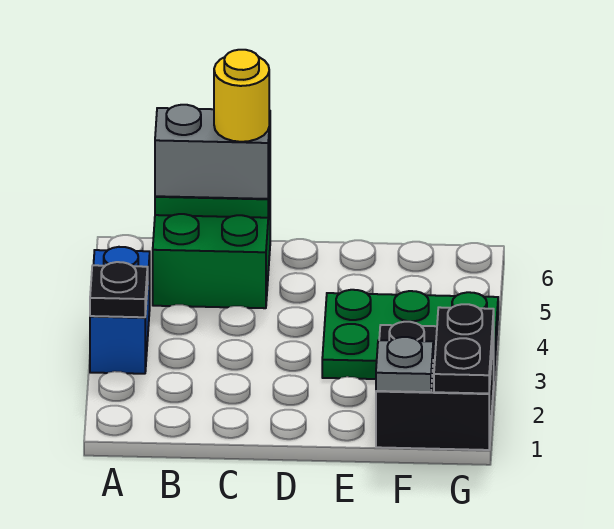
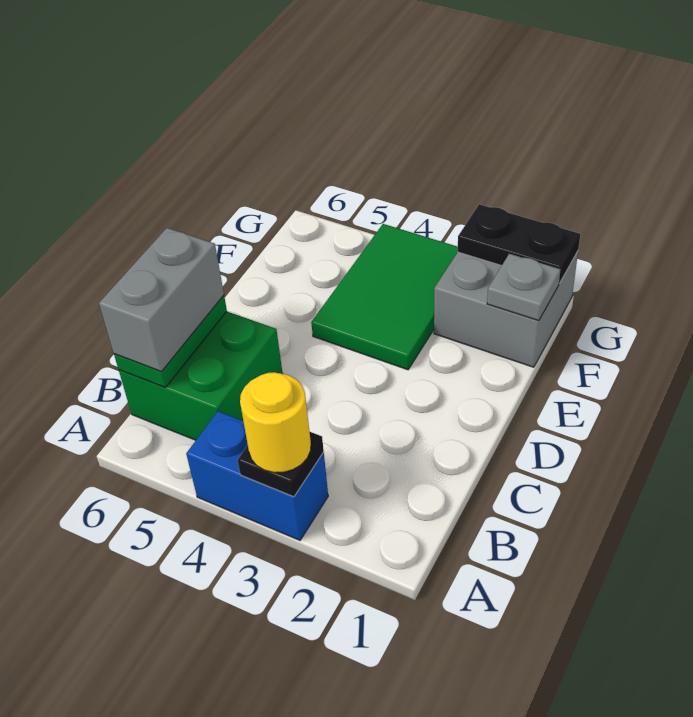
yellow round brick C6 level 4 -> yellow round brick A3 level 3
green plate E3:G4 level 1 -> green tile E3:G4 level 1
black brick F1:G2 level 1 -> grey brick F1:G2 level 1

